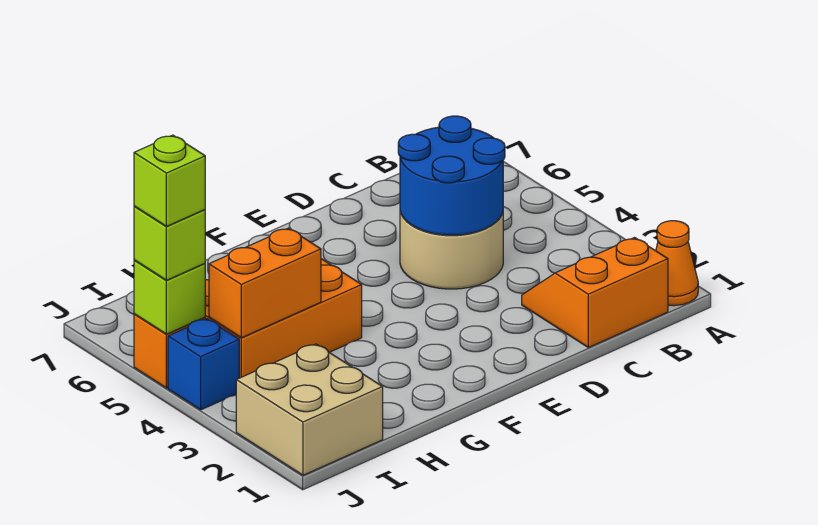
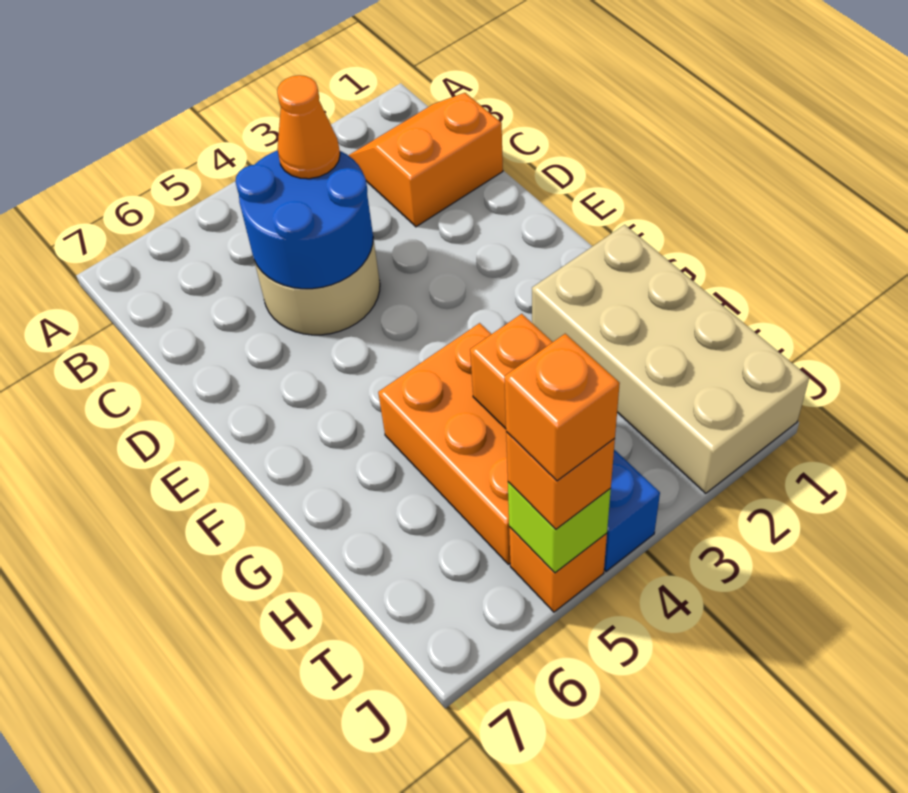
orange cone A1 level 1 -> orange cone C4 level 3
orange slope B1:C2 level 1 top 1 -> orange slope B1:C2 level 1 top C
tan brick I1:J2 level 1 -> tan brick G1:J2 level 1
lime brick J5 level 3 -> orange brick J5 level 3
lime brick J5 level 4 -> orange brick J5 level 4

